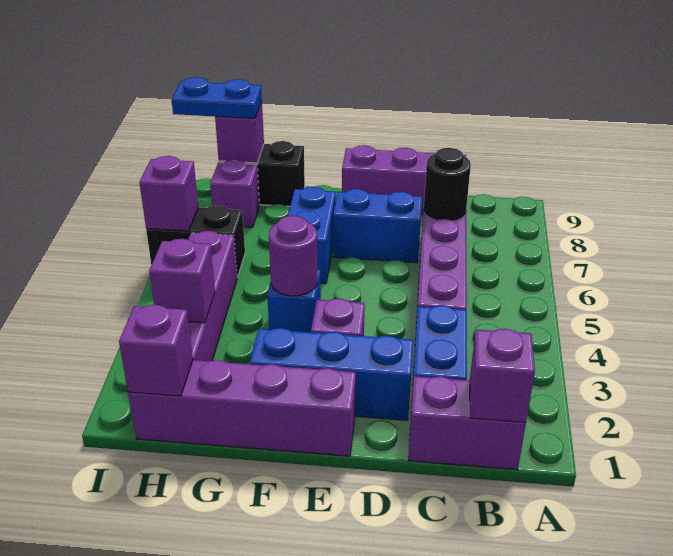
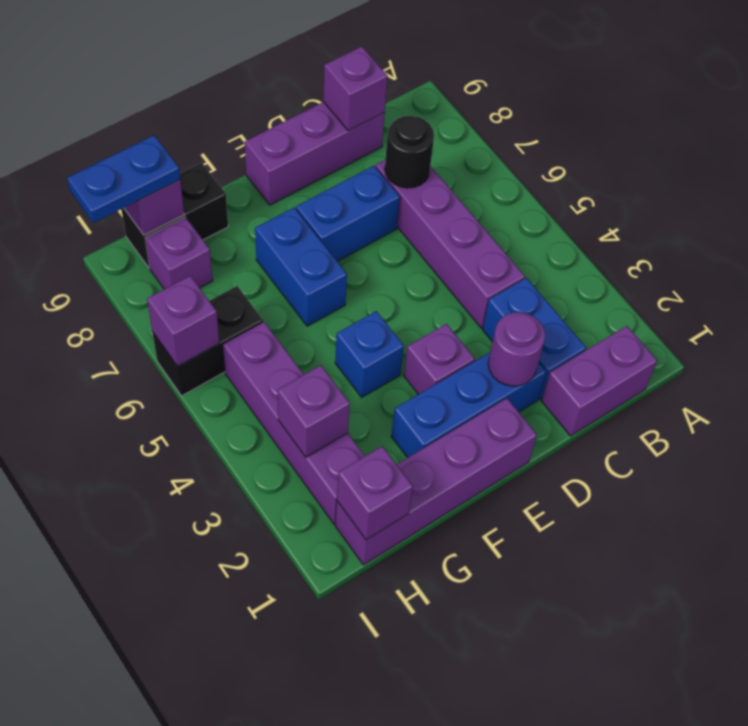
purple brick B1 level 2 -> purple brick C9 level 2
purple round brick F4 level 2 -> purple round brick D2 level 2

